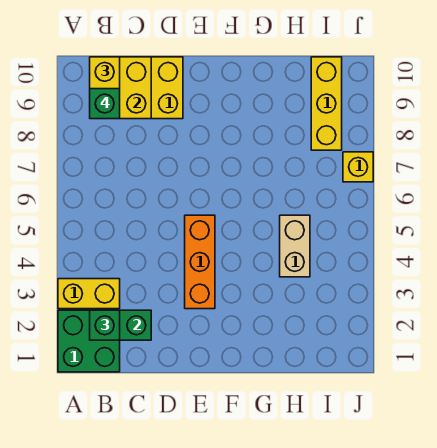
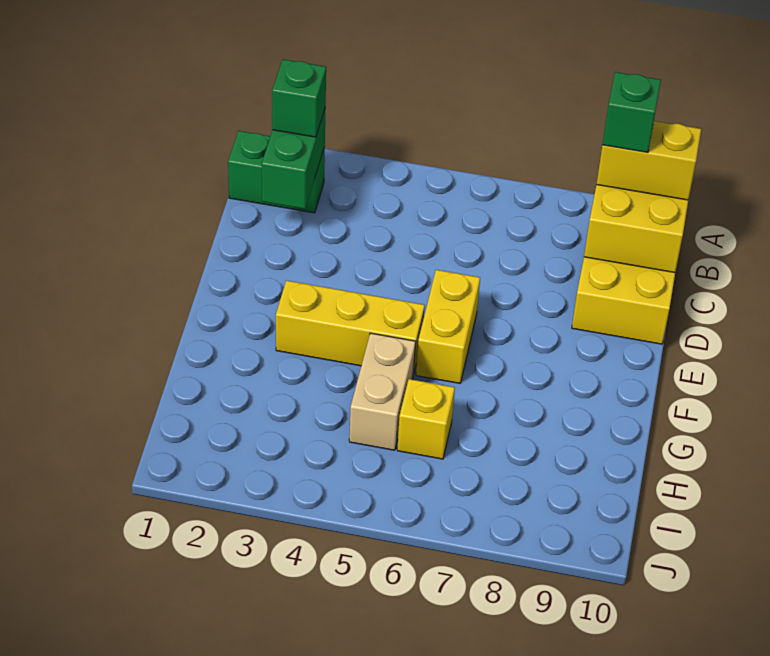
green brick A1:B2 level 1 -> green brick B1:B2 level 1
yellow brick A3:B3 level 1 -> yellow brick E6:F6 level 1
orange brick E3:E5 level 1 -> none
tan brick H4:H5 level 1 -> tan brick G5:H5 level 1
yellow brick I8:I10 level 1 -> yellow brick F3:F5 level 1
yellow brick J7 level 1 -> yellow brick H6 level 1

